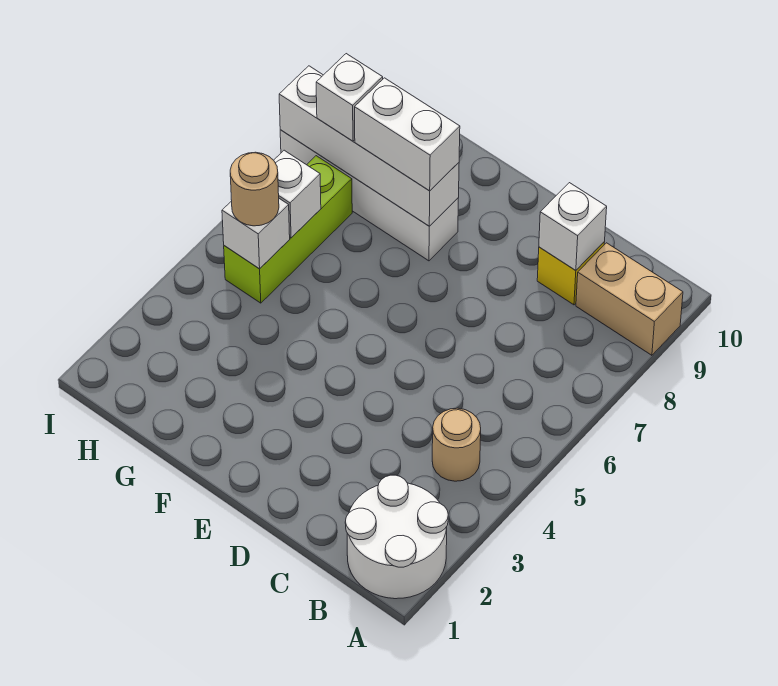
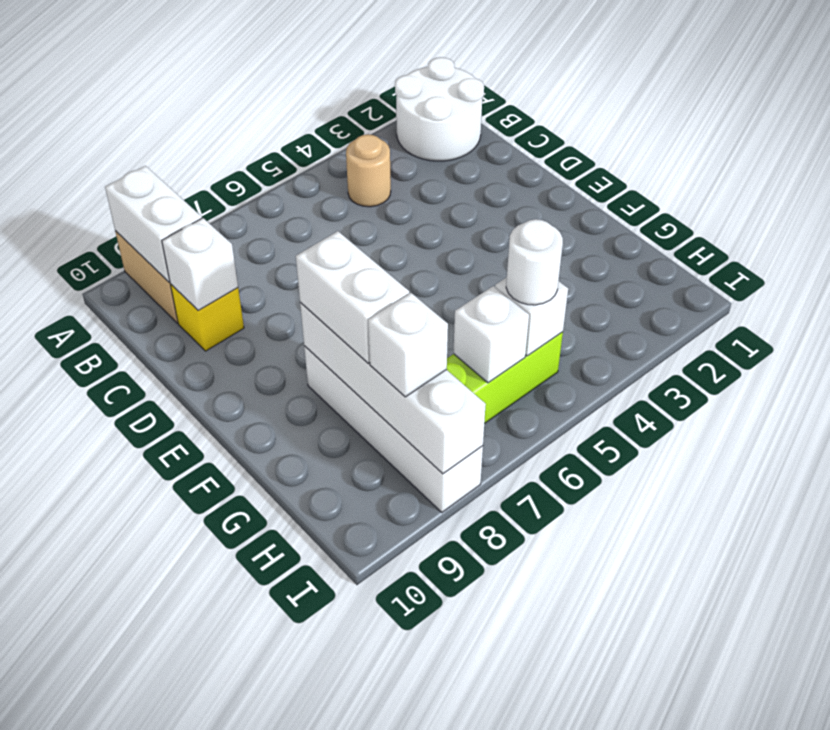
none -> white brick A9:B9 level 2
tan round brick H5 level 3 -> white round brick H5 level 3

